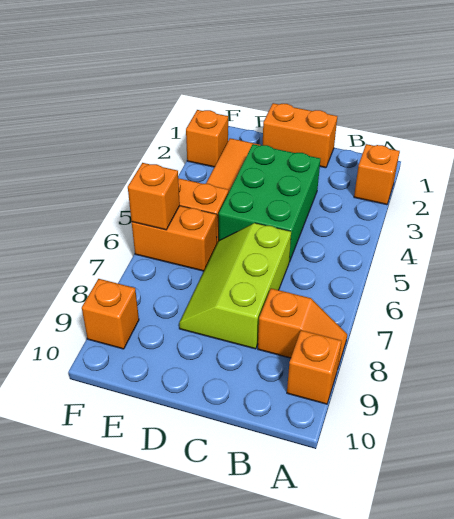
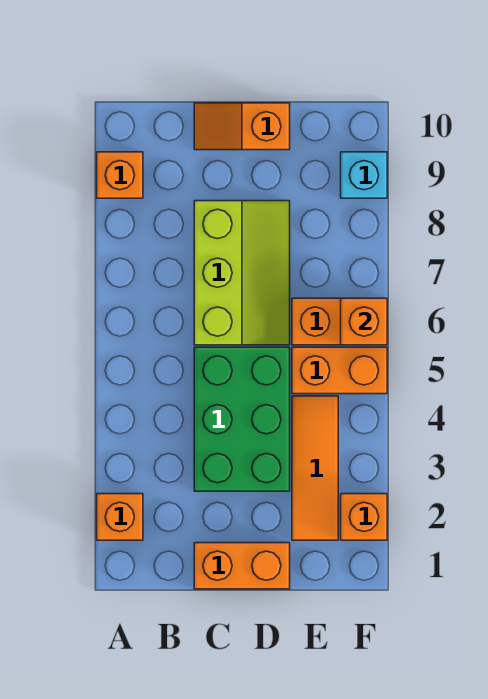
orange slope A8:B8 level 1 top B -> orange slope C10:D10 level 1 top D
orange brick F9 level 1 -> cyan brick F9 level 1

